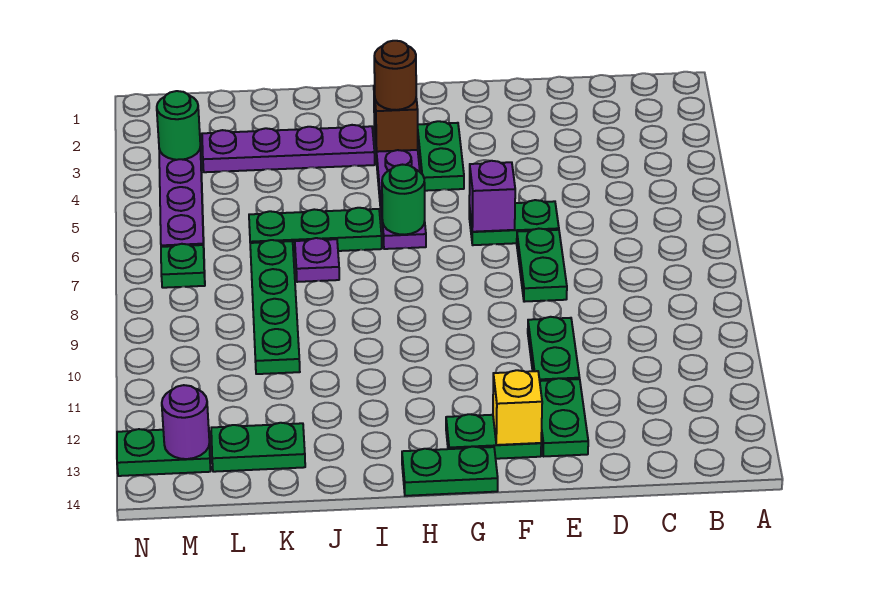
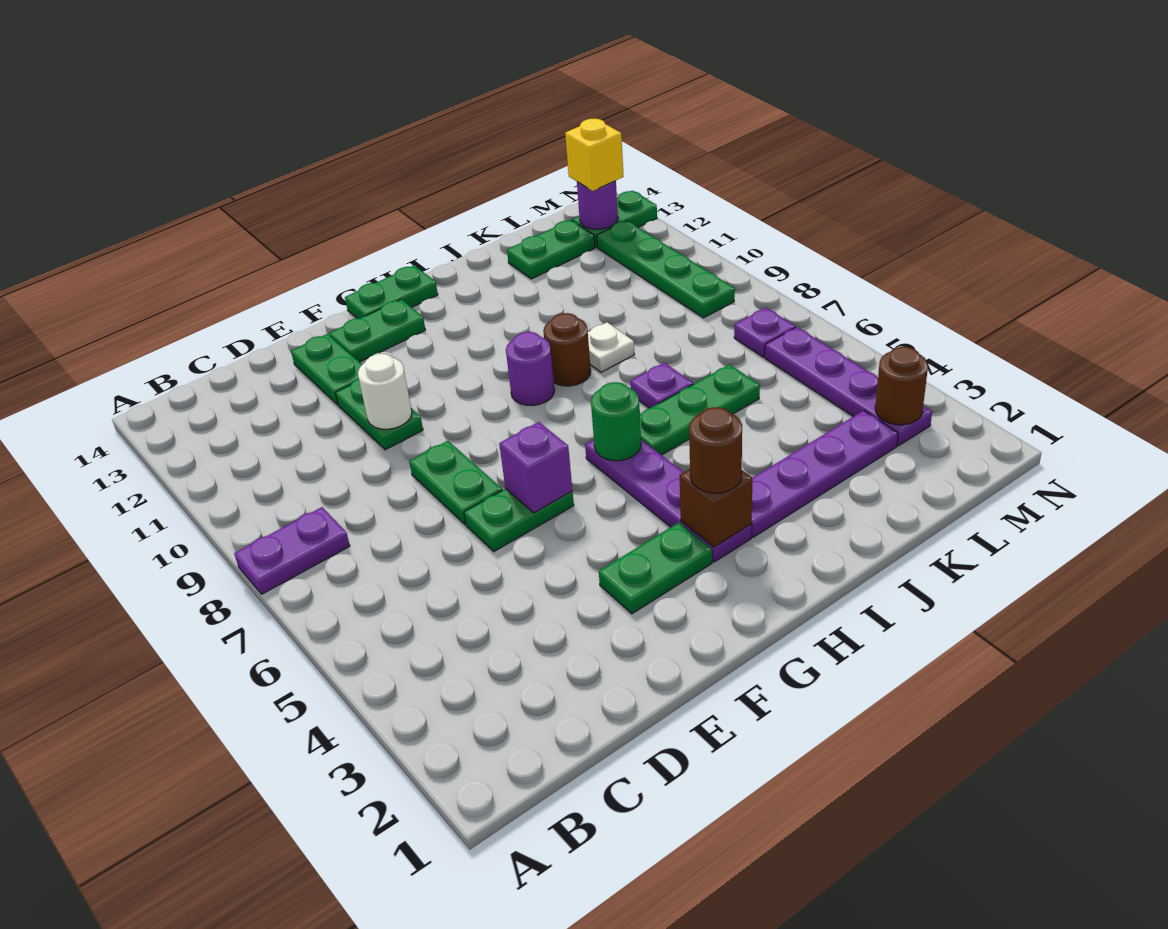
none -> purple plate A8:B8 level 1
none -> white round brick E10 level 2
yellow brick F13 level 2 -> yellow brick M13 level 3
green plate G3:G4 level 1 -> green plate F3:G3 level 1
none -> purple round brick H9 level 1
none -> brown round brick I9 level 1
none -> white plate J9 level 1
green plate K7:K10 level 1 -> green plate M9:M12 level 1
green round brick M3 level 2 -> brown round brick M3 level 2
green plate M7 level 1 -> purple plate M7 level 1

